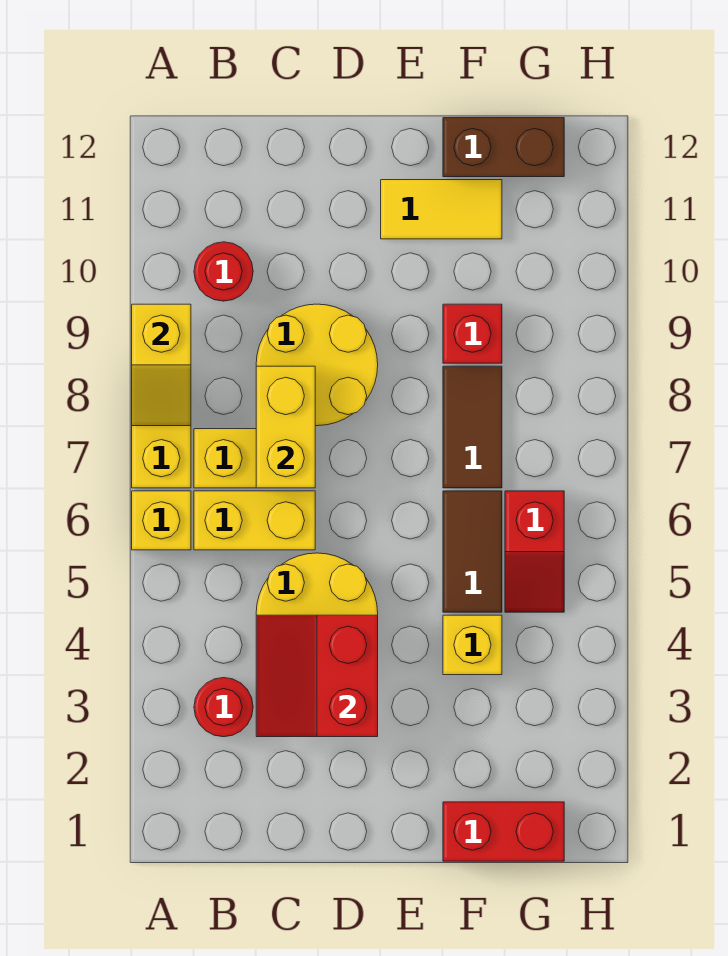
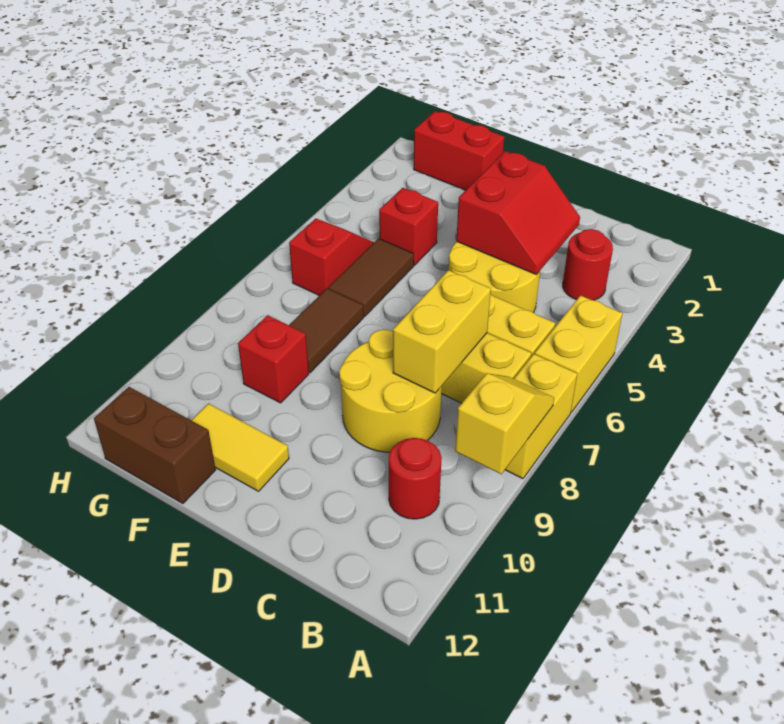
yellow brick A6 level 1 -> yellow brick A5:A6 level 1
yellow brick F4 level 1 -> red brick F4 level 1

